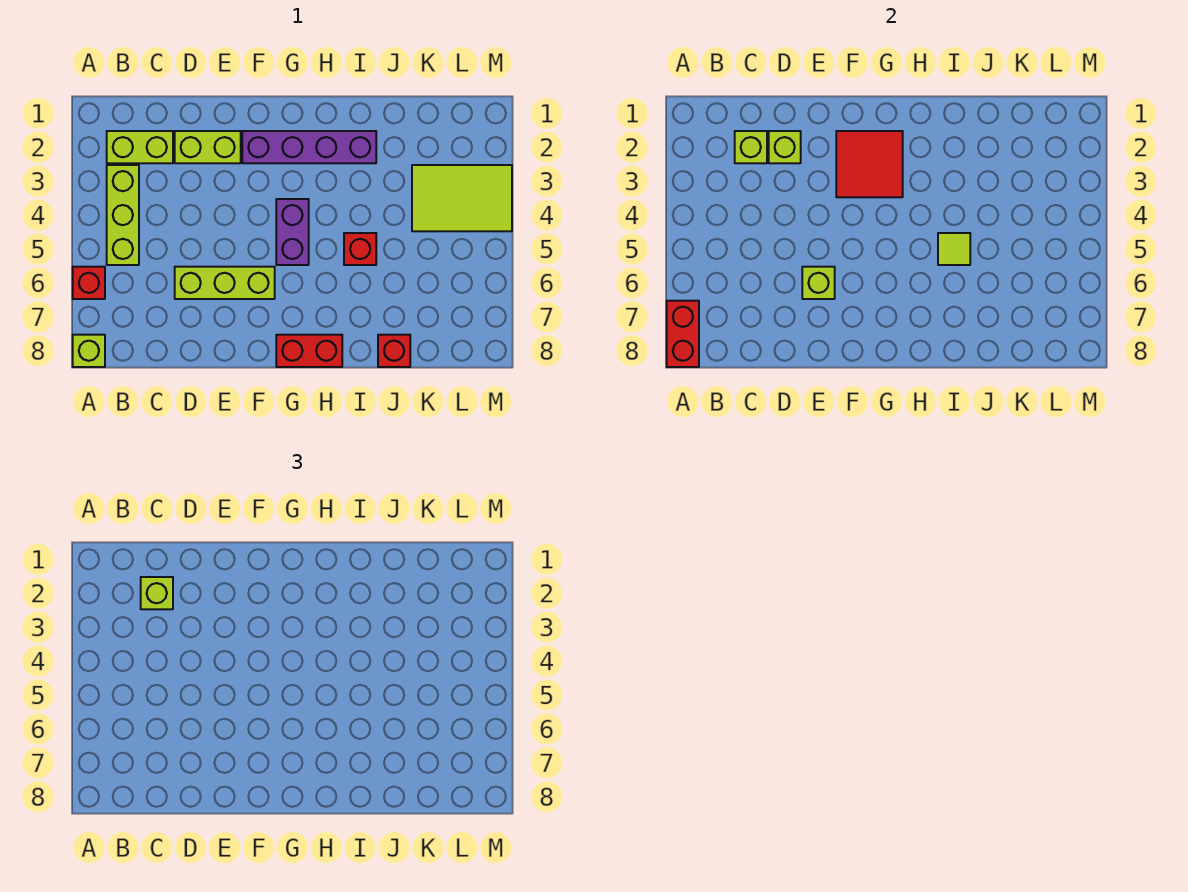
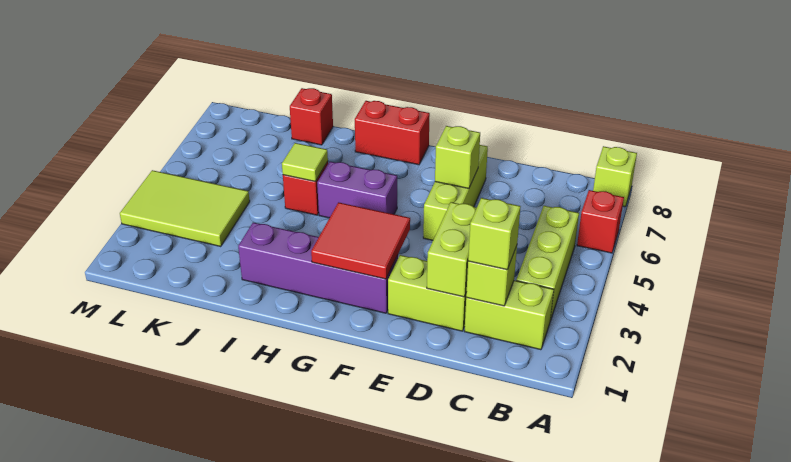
red brick A7:A8 level 2 -> none
lime brick D2 level 2 -> lime brick D2:D3 level 2
lime brick D6:F6 level 1 -> lime brick E5:E7 level 1
purple brick G4:G5 level 1 -> purple brick G5:H5 level 1

